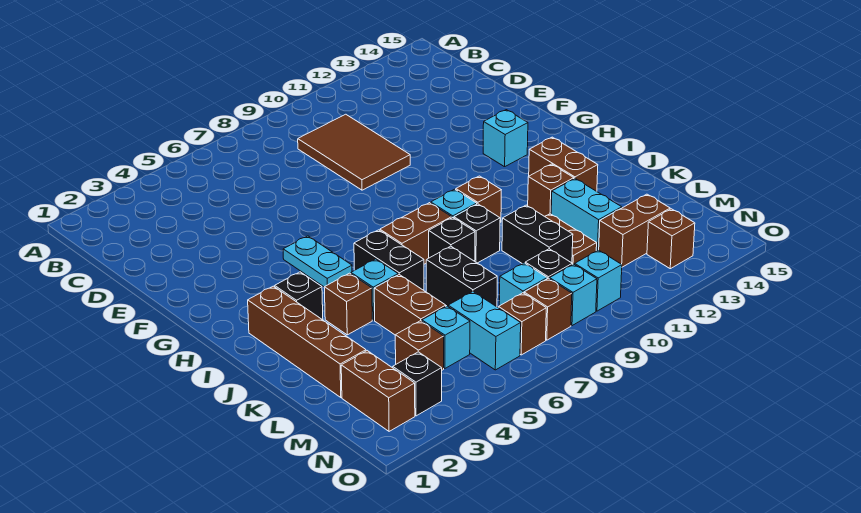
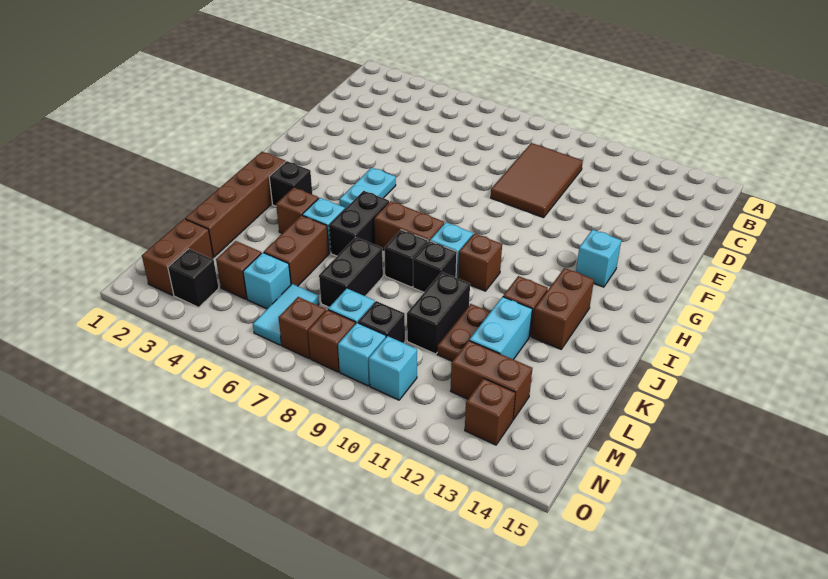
cyan brick M6:N6 level 1 -> cyan tile M6:N6 level 1

